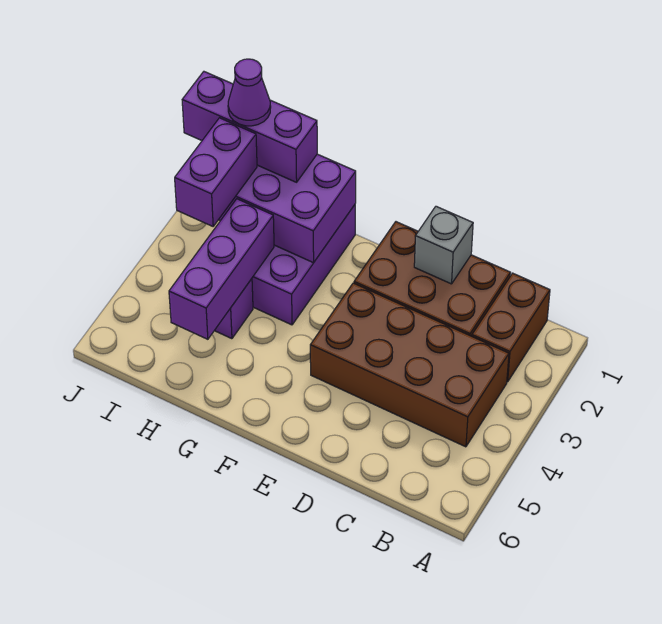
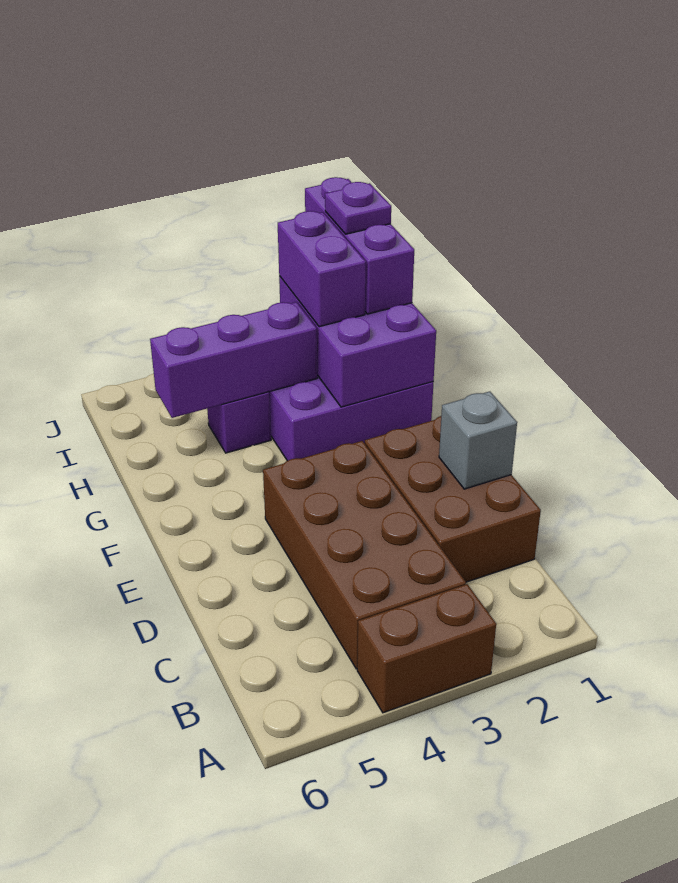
brown brick B1:B2 level 1 -> brown brick A3:A4 level 1
purple cone I1 level 4 -> purple plate I1 level 4
purple brick I2:I3 level 3 -> purple brick H2:I2 level 3

